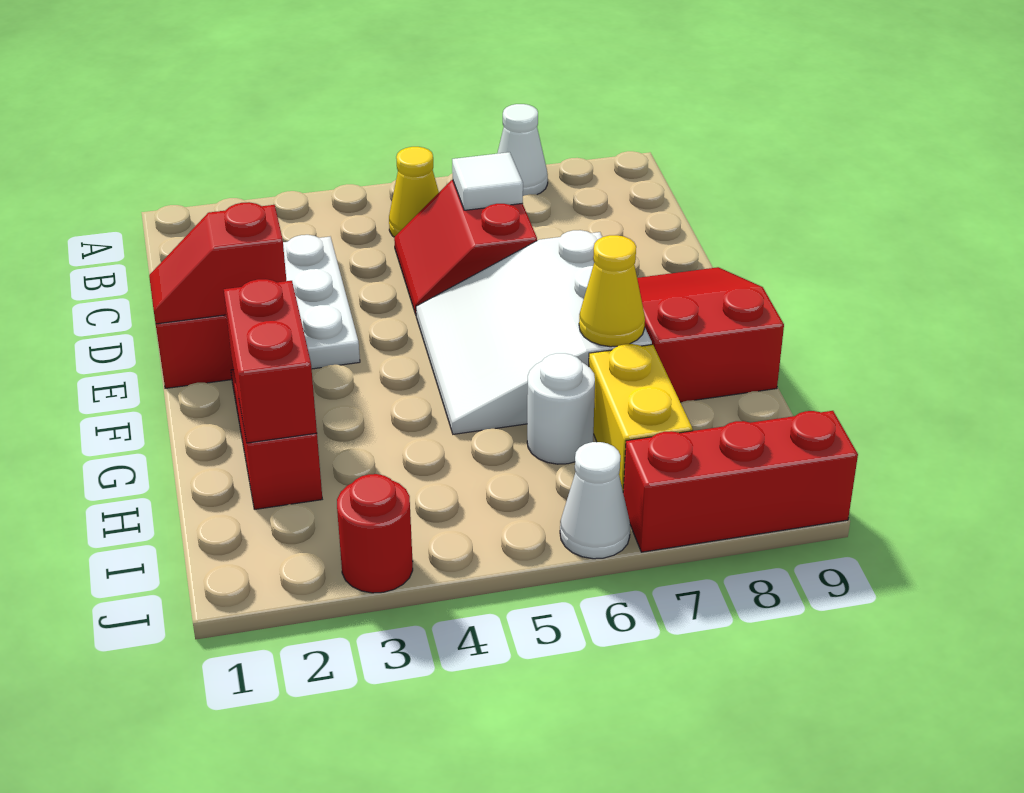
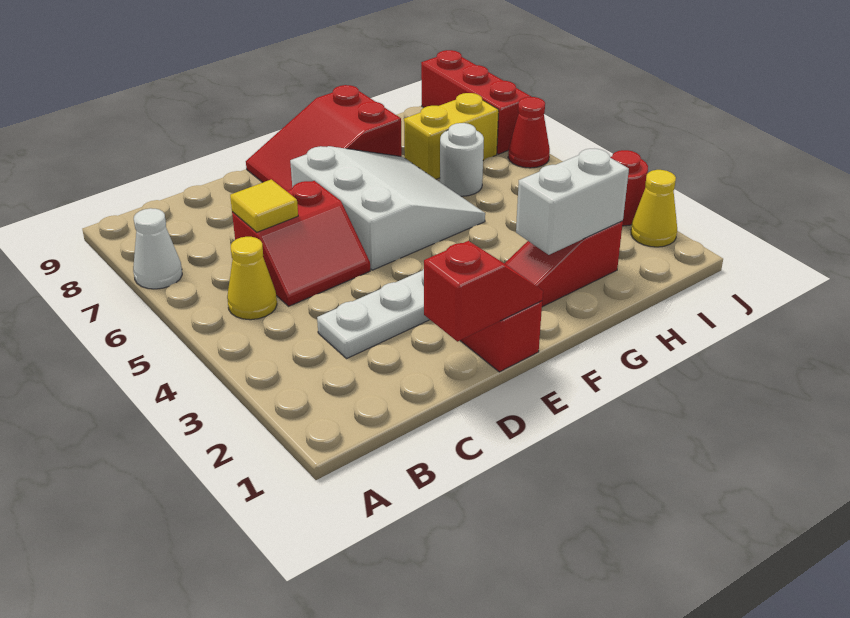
white tile C6 level 2 -> yellow tile C6 level 2
red slope E1:E2 level 2 top 2 -> red slope D1:E1 level 2 top D
white slope E5:G7 level 1 top 7 -> white slope E5:G7 level 1 top E
red brick G2:H2 level 2 -> white brick G2:H2 level 2
yellow cone G7 level 2 -> yellow cone J2 level 1
white cone J6 level 1 -> red cone J6 level 1

